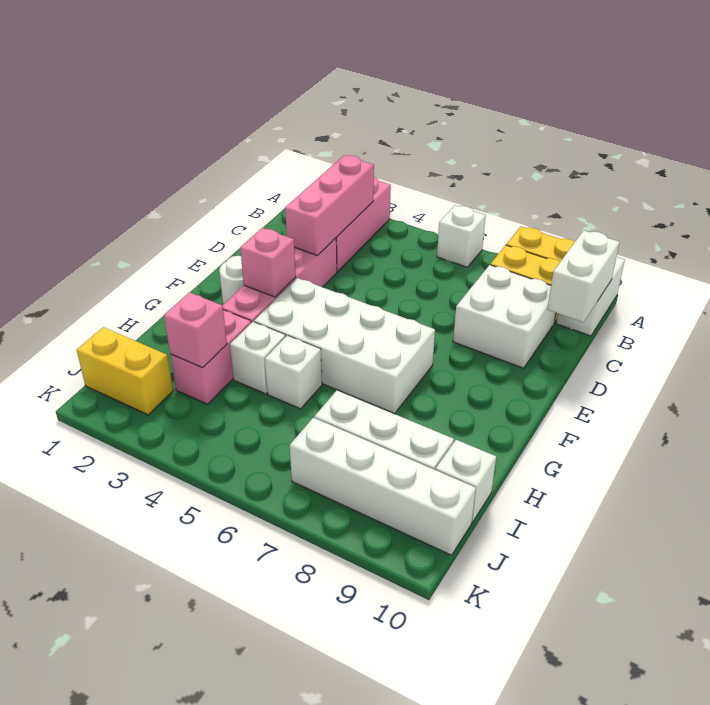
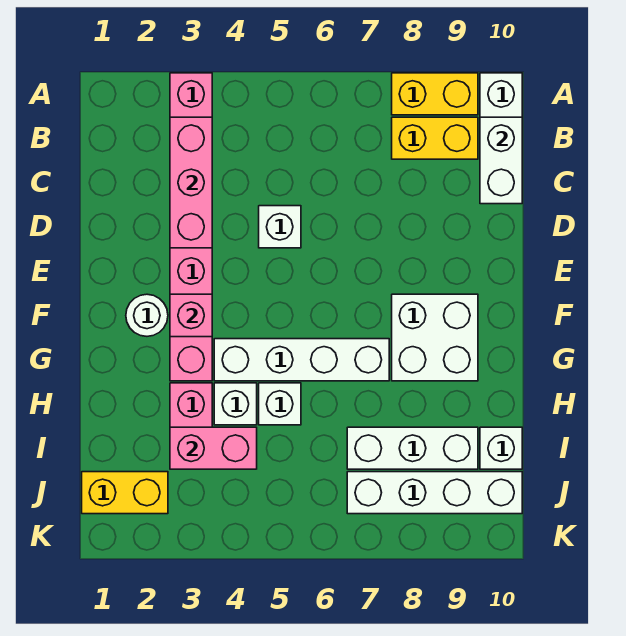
white brick A6 level 1 -> white brick D5 level 1
white brick C8:D9 level 1 -> white brick F8:G9 level 1
white brick F4:G7 level 1 -> white brick G4:G7 level 1
pink brick I3 level 2 -> pink brick I3:I4 level 2

